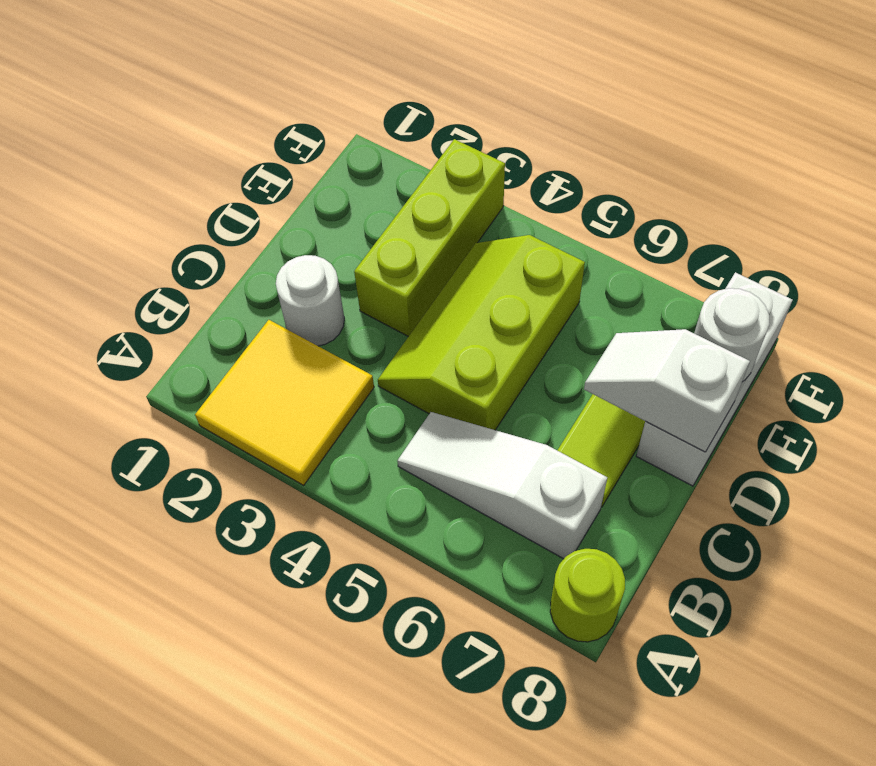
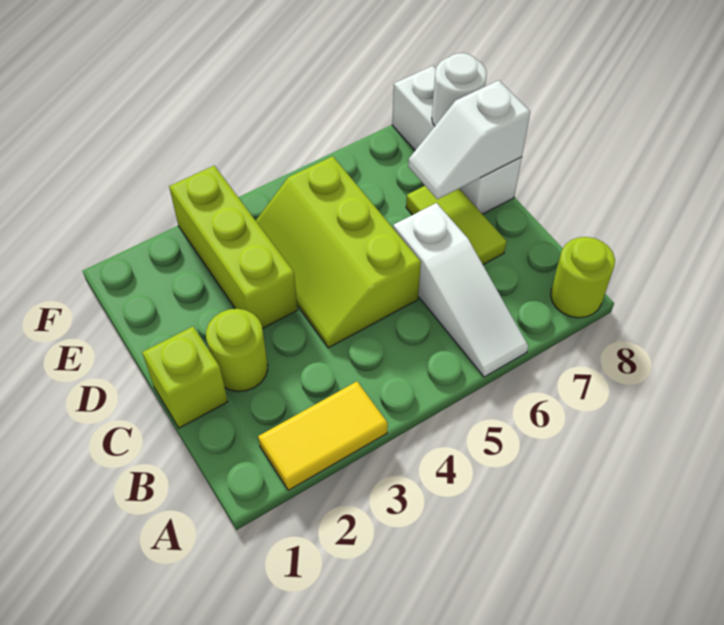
yellow tile A2:B3 level 1 -> yellow tile A2:A3 level 1
white slope B5:B7 level 1 top 7 -> white slope A6:C6 level 1 top C
none -> lime brick C1 level 1
white round brick C2 level 1 -> lime round brick C2 level 1

